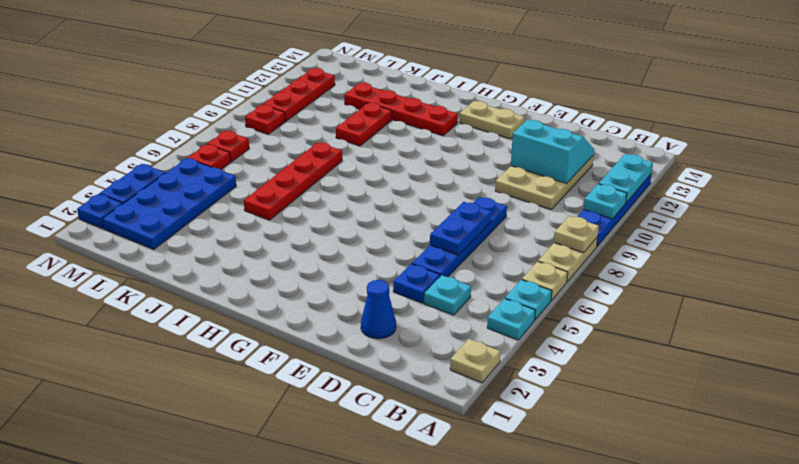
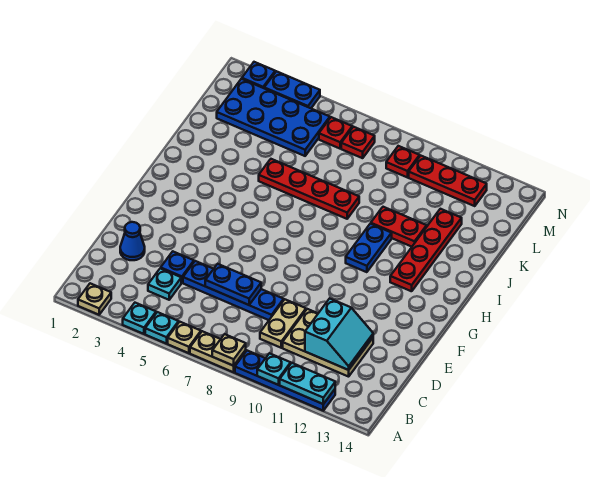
tan plate F13:G13 level 1 -> tan plate C9:D9 level 1
none -> blue plate H10:I10 level 1

